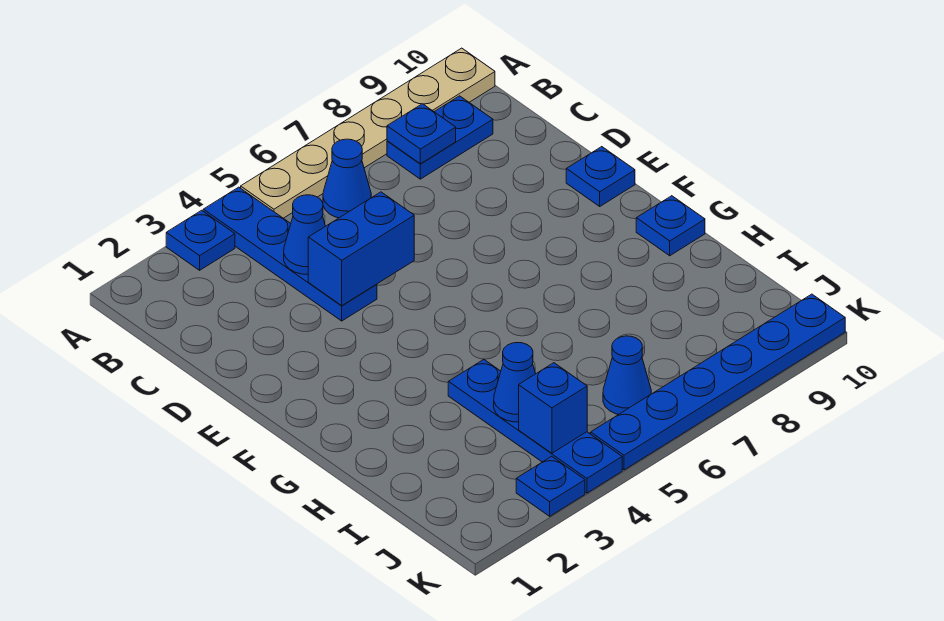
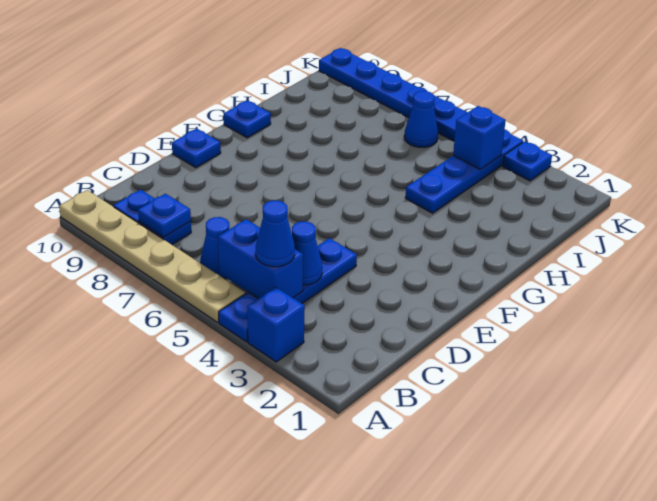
blue plate A3 level 1 -> blue brick A3 level 1
blue brick D4:D5 level 2 -> blue brick B4:B5 level 2
blue cone I4 level 2 -> blue cone B4 level 3

